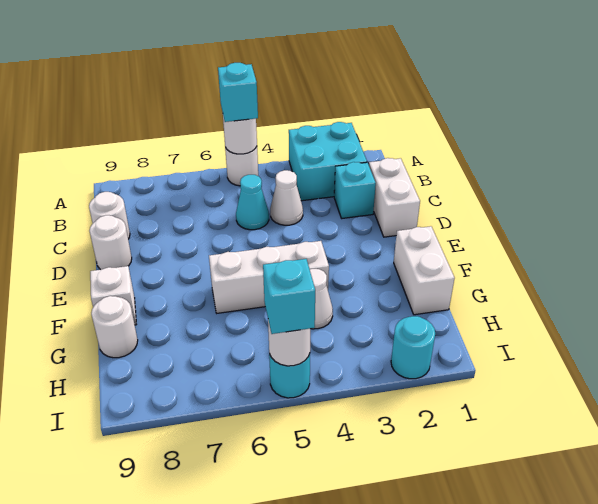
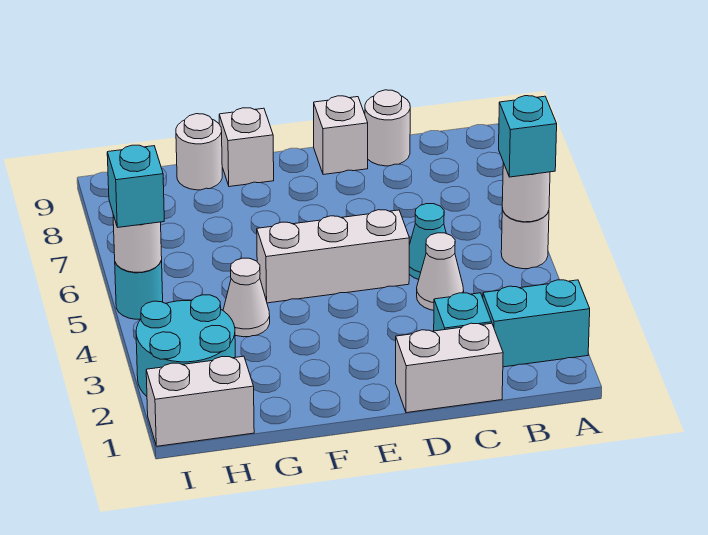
cyan brick A2:B3 level 1 -> cyan brick A2:B2 level 1
white round brick D9 level 1 -> white brick D9 level 1
white brick F1:G1 level 1 -> white brick H1:I1 level 1
white brick F4:F6 level 1 -> white brick D5:F5 level 1
cyan round brick I2 level 1 -> cyan round brick H2:I3 level 1

